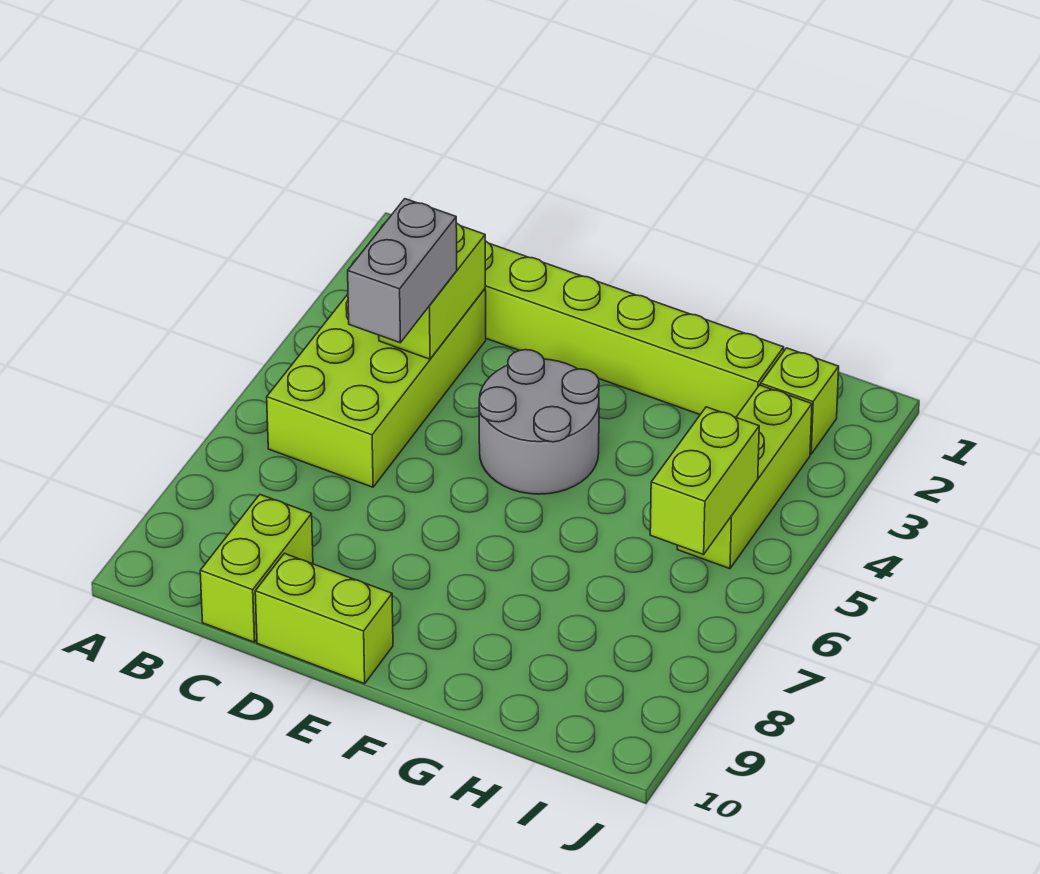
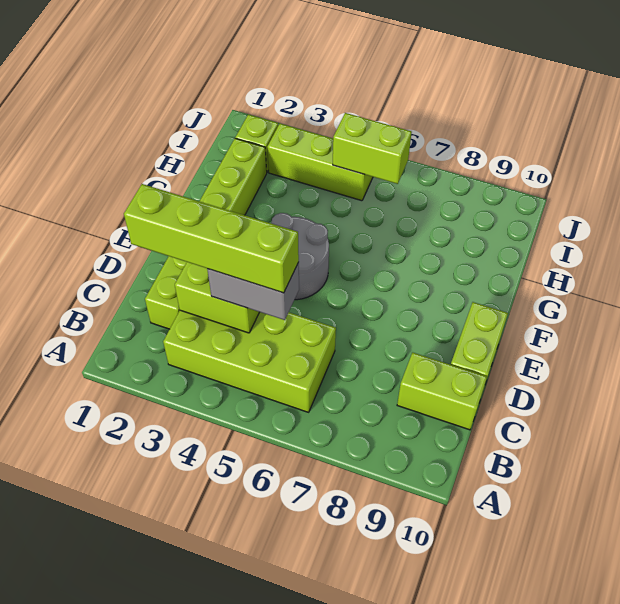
none -> lime brick C2:C5 level 4

